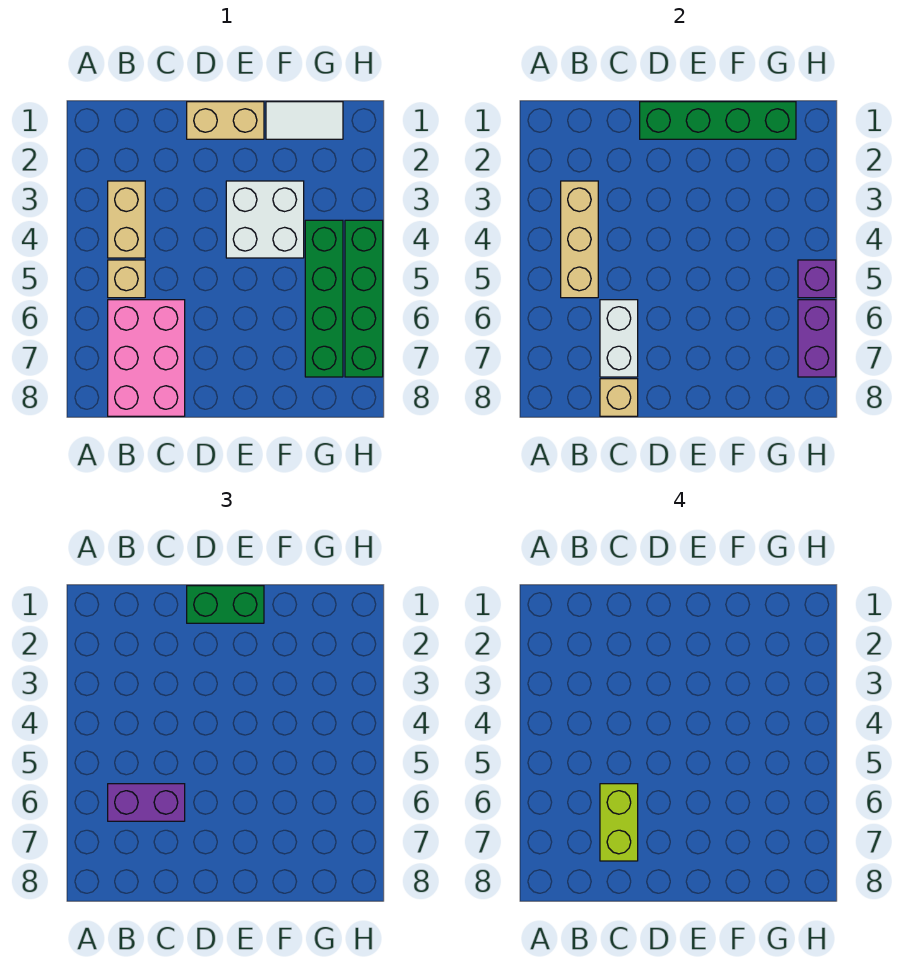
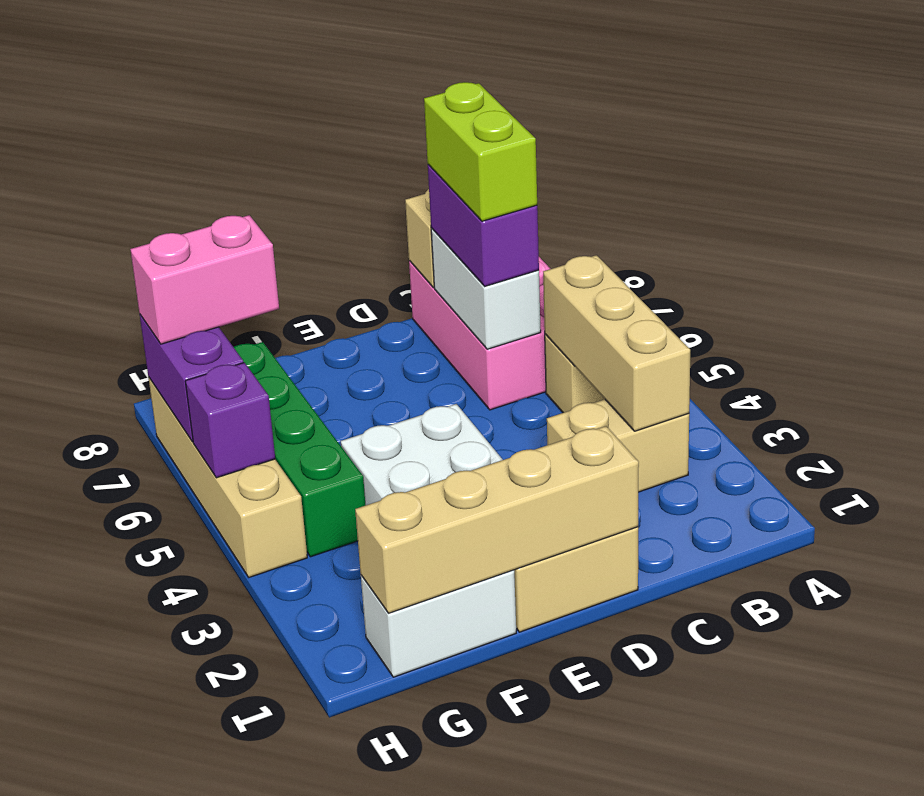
tan brick B3:B4 level 1 -> tan brick B3:C3 level 1
purple brick B6:C6 level 3 -> purple brick C6:C7 level 3
green brick D1:G1 level 2 -> tan brick D1:G1 level 2
green brick D1:E1 level 3 -> none
white tile F1:G1 level 1 -> white brick F1:G1 level 1
none -> pink brick G7:H7 level 3
green brick H4:H7 level 1 -> tan brick H4:H7 level 1

